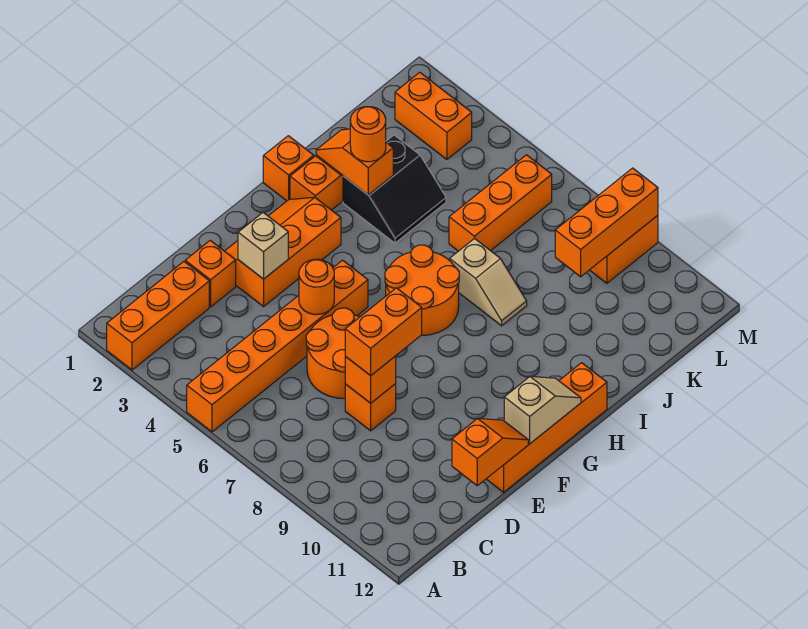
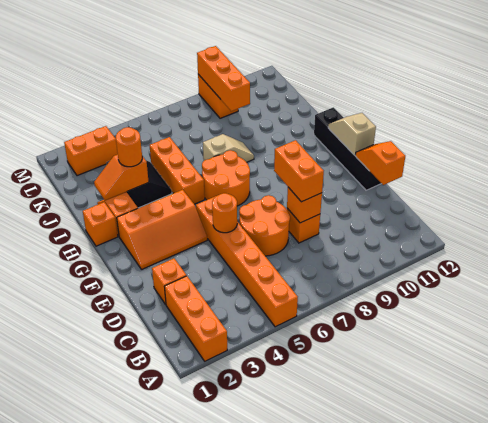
orange slope E2:G3 level 1 top 3 -> orange slope F2:G4 level 1 top G
tan brick E3 level 2 -> none
orange brick E12:H12 level 1 -> black brick E12:H12 level 1
orange brick J6:L6 level 1 -> orange brick H5:J5 level 1

